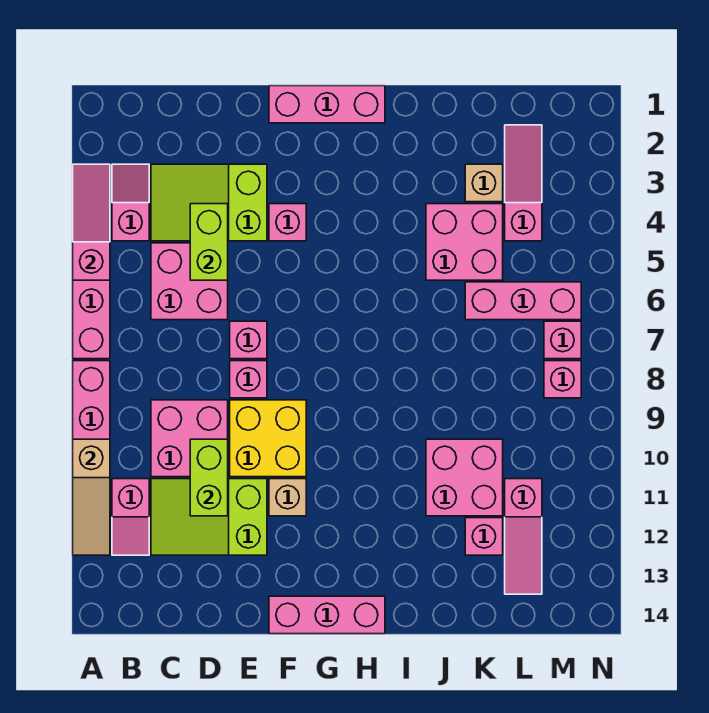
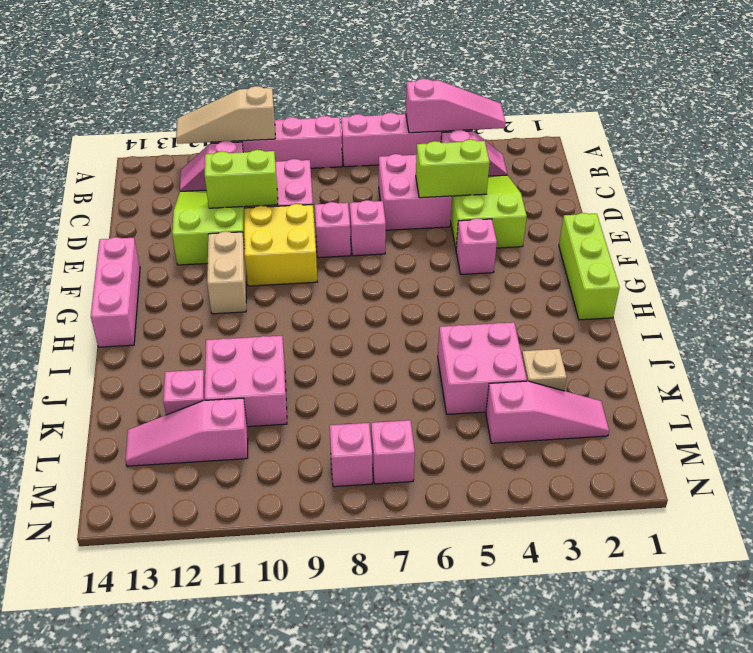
pink brick F1:H1 level 1 -> lime brick F1:H1 level 1
tan brick F11 level 1 -> tan brick F11:G11 level 1
pink brick K6:M6 level 1 -> none

